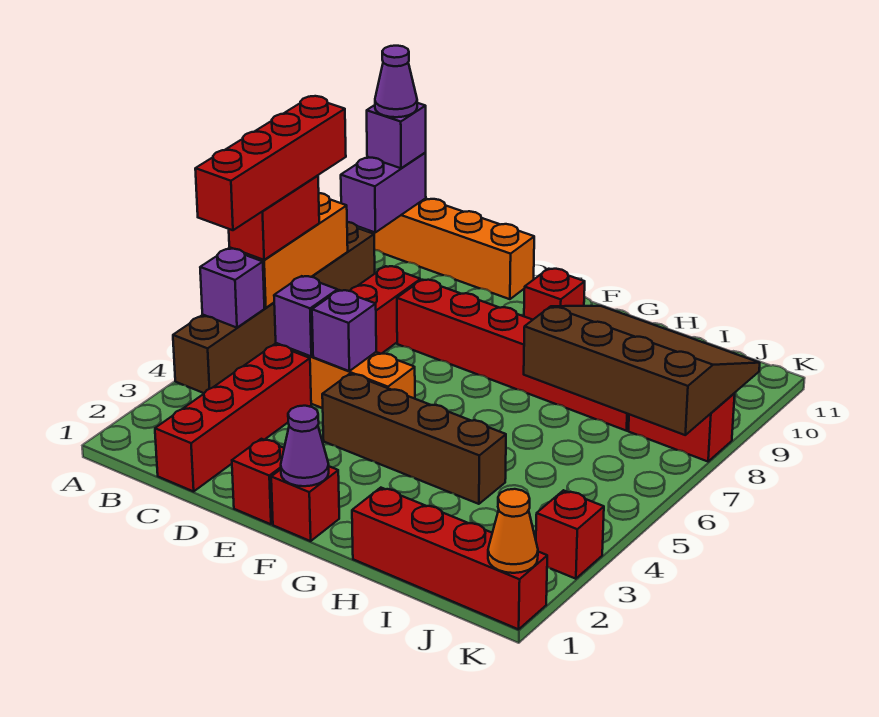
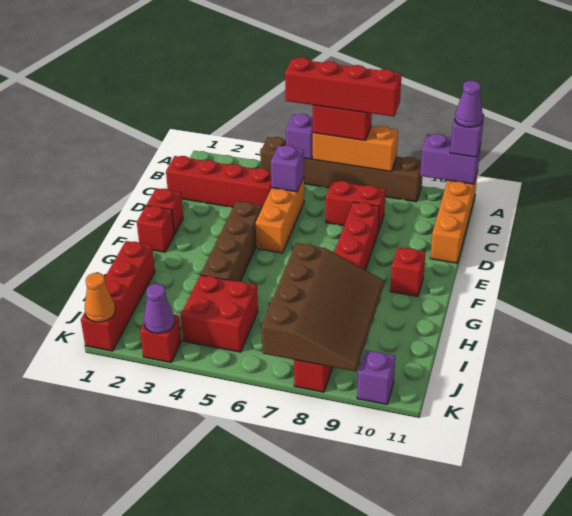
purple brick D5 level 2 -> purple brick K10 level 1
purple cone F1 level 2 -> purple cone K3 level 2
none -> red brick I4:J5 level 1

